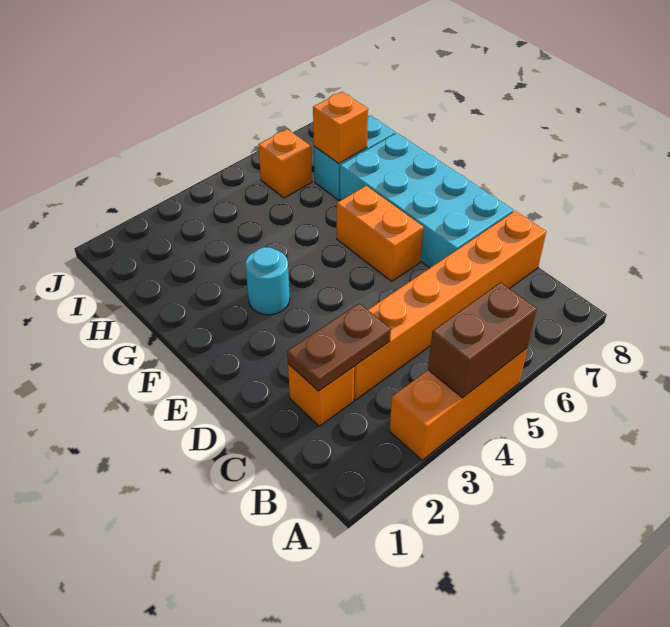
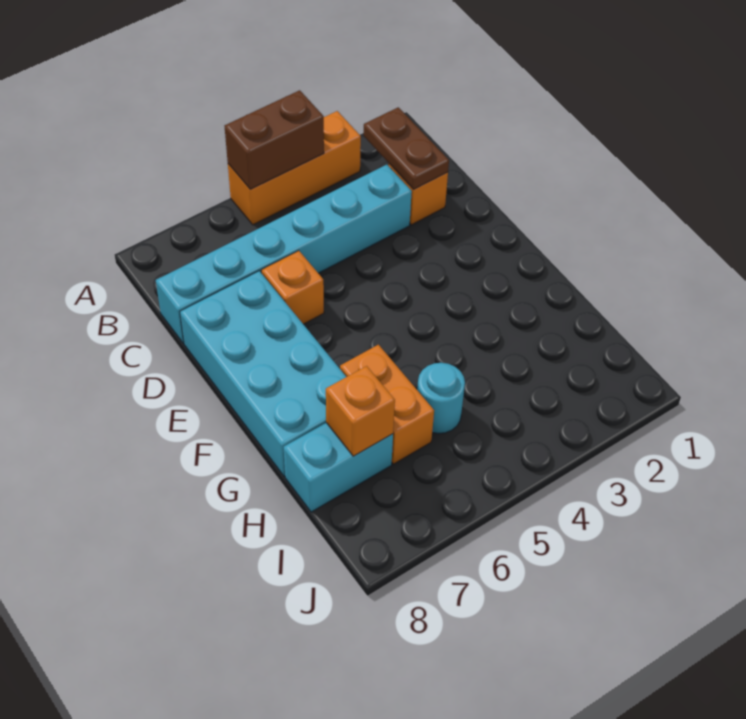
brown plate C2:C3 level 2 -> brown plate B2:C2 level 2
orange brick C3:C8 level 1 -> cyan brick C3:C8 level 1
orange brick E6:F6 level 1 -> orange brick G6:H6 level 1
cyan round brick F3 level 1 -> cyan round brick H5 level 1
orange brick I6 level 1 -> orange brick D6 level 1

